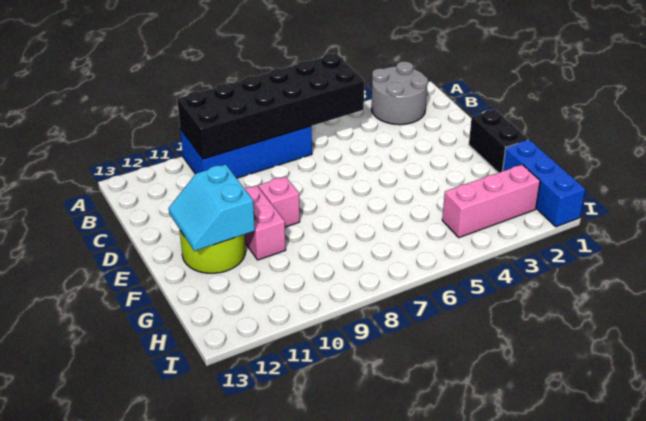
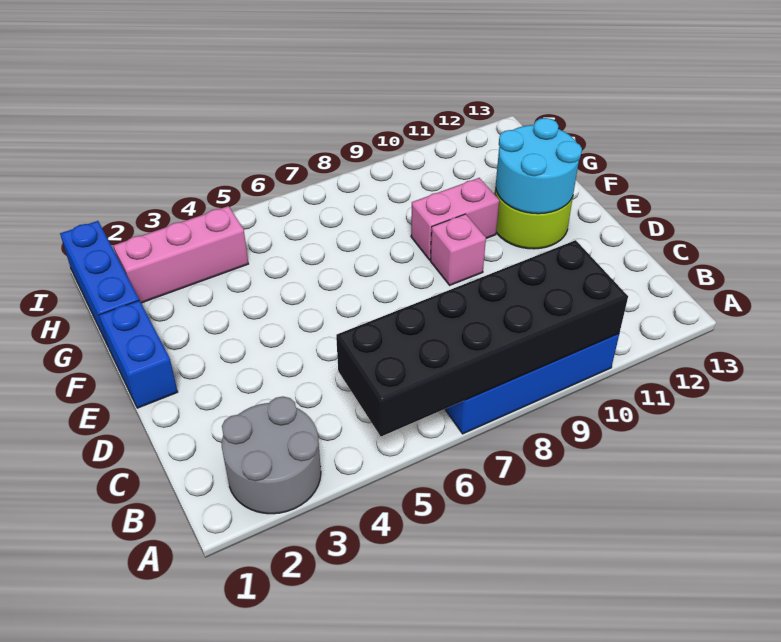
black brick E1:F1 level 1 -> blue brick E1:F1 level 1
pink brick E10:F10 level 1 -> pink brick F9:F10 level 1
cyan slope E11:F12 level 2 top 11 -> cyan round brick E11:F12 level 2

